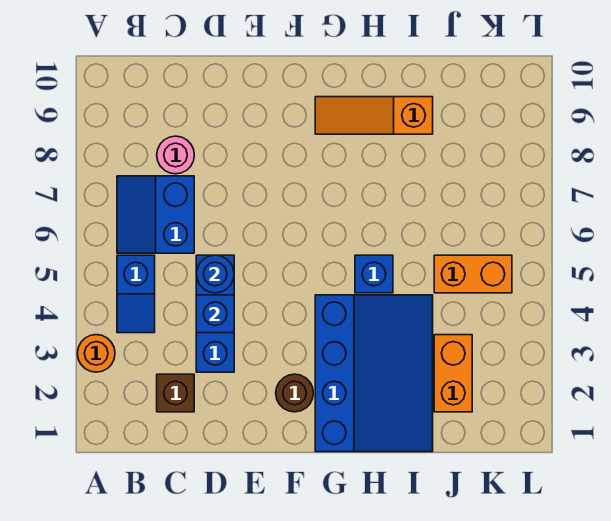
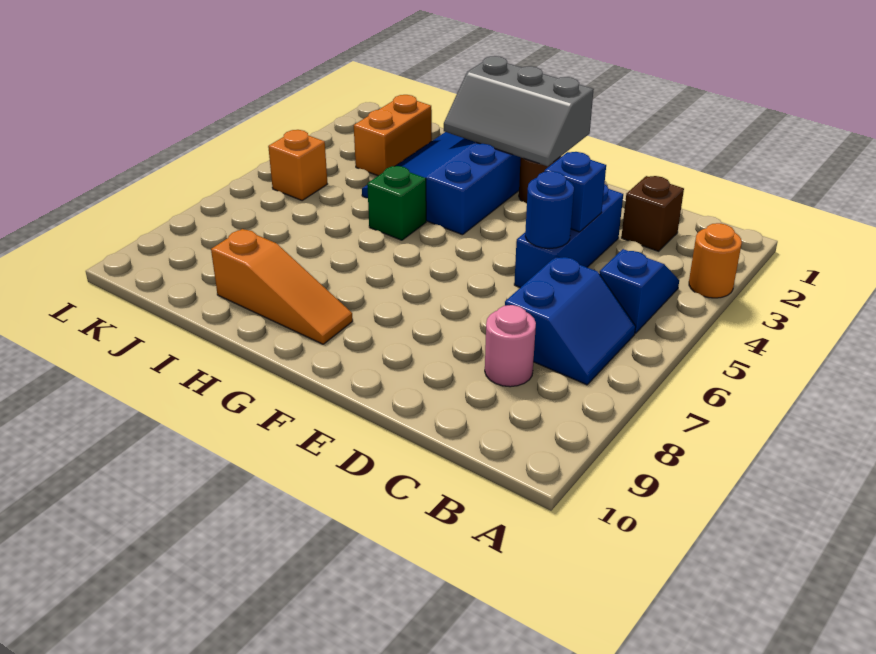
none -> grey slope F1:H2 level 2 top 1
blue brick H5 level 1 -> green brick H5 level 1
orange brick J5:K5 level 1 -> orange brick K5 level 1

